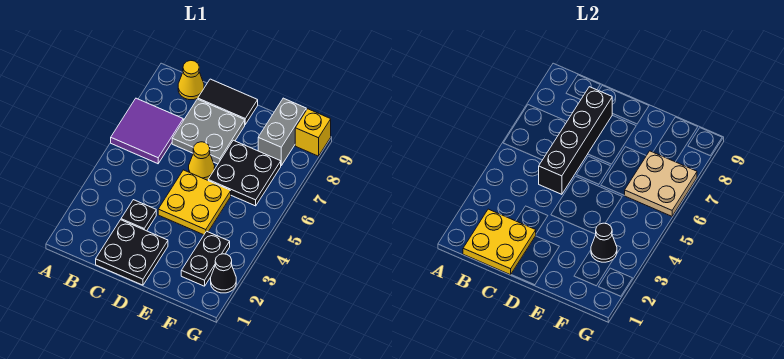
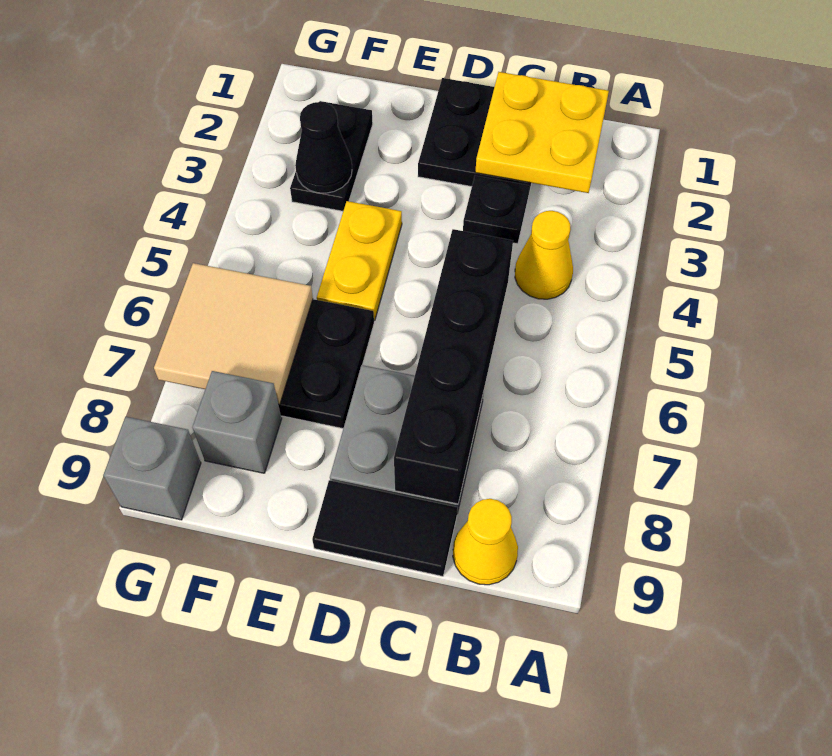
purple tile A6:B7 level 1 -> none
yellow plate D4:E5 level 1 -> yellow plate E4:E5 level 1
yellow cone D6 level 1 -> yellow cone B4 level 1
tan plate F6:G7 level 2 -> tan tile F6:G7 level 2
grey brick F8:F9 level 1 -> grey brick F8 level 1
black cone G2 level 1 -> none
yellow brick G9 level 1 -> grey brick G9 level 1

